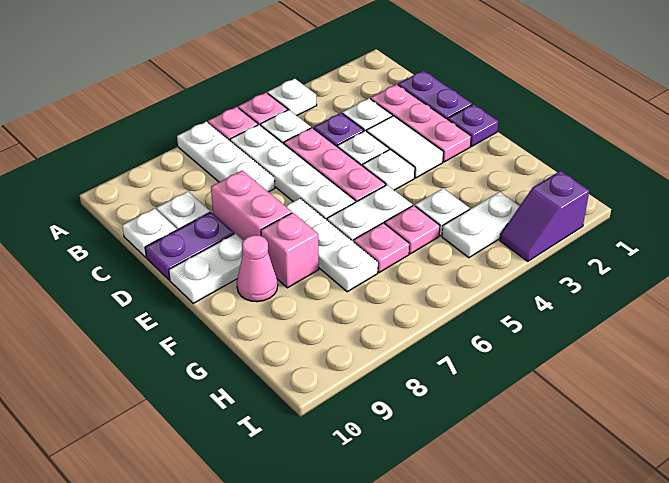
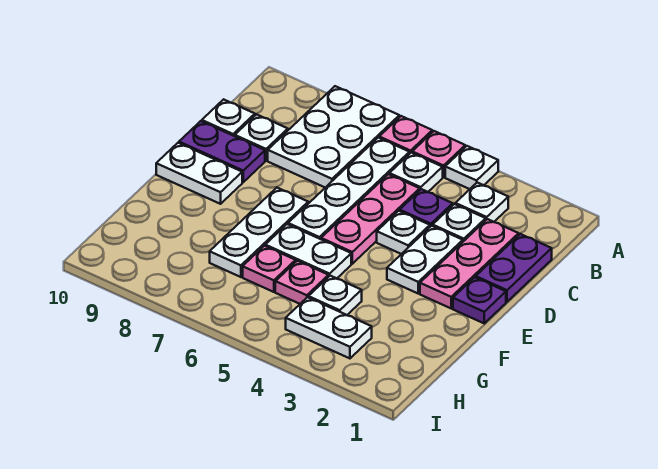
white plate A7:C7 level 1 -> white plate A7:C8 level 1
white tile D3:E3 level 1 -> white plate D3:E3 level 1
pink brick D8:E8 level 1 -> none
white plate E4 level 1 -> white plate B3 level 1
pink brick F8 level 1 -> none
pink cone F9 level 1 -> none
purple slope I2:I3 level 1 top 2 -> none

